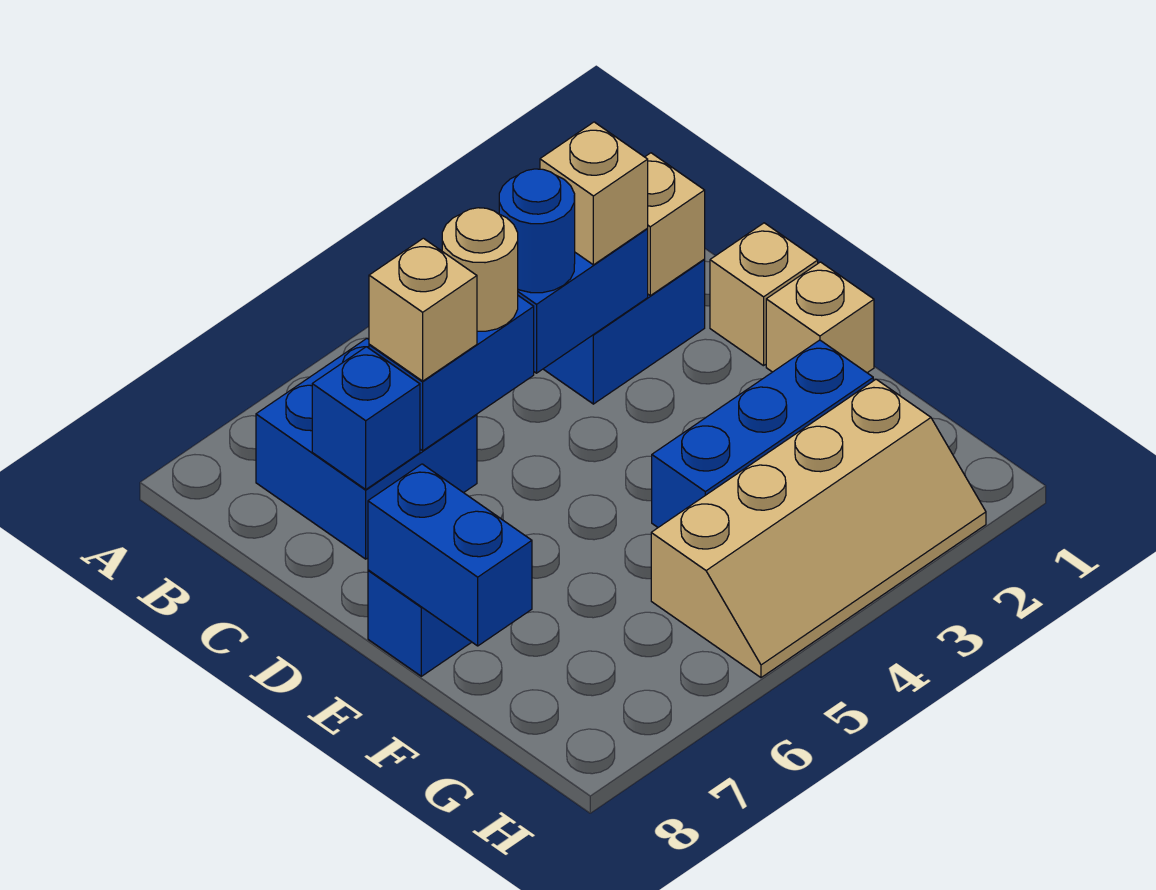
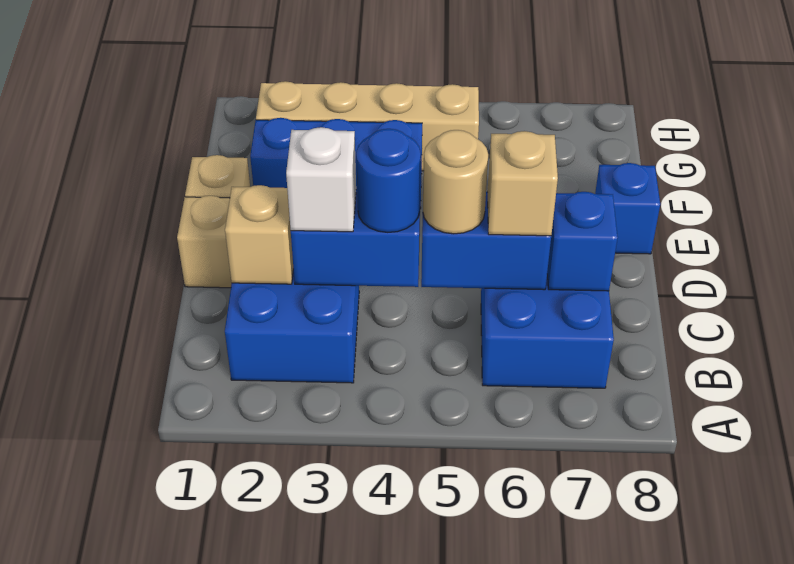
tan brick C3 level 3 -> white brick C3 level 3
blue brick E8:F8 level 2 -> none

